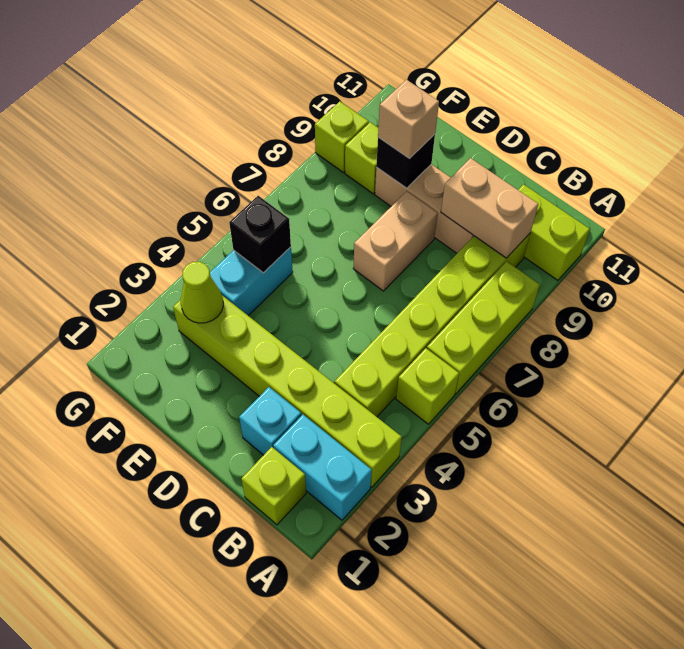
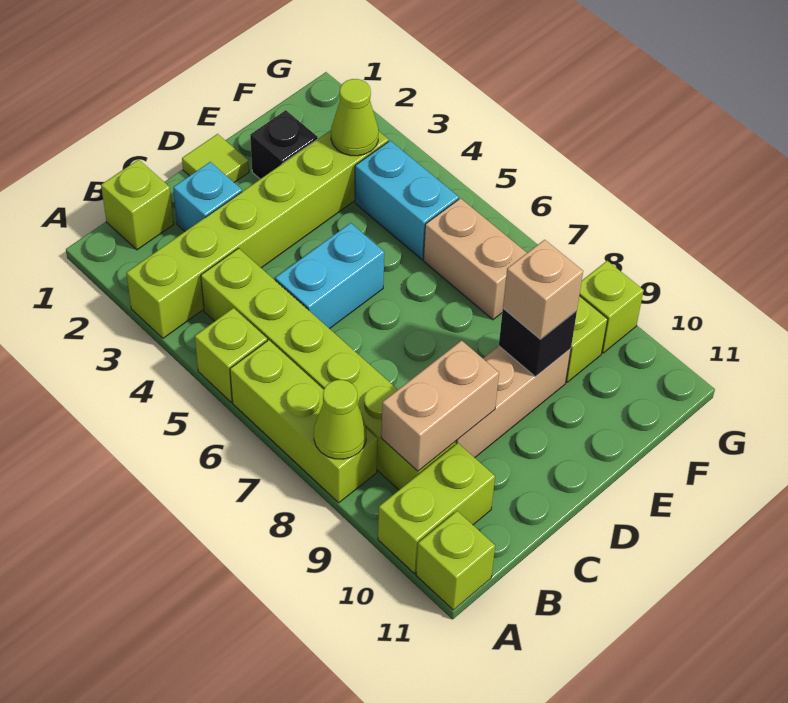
cyan brick A2:B2 level 1 -> cyan brick C5:D5 level 1
none -> lime cone A8 level 2
none -> lime brick A11 level 1
none -> lime tile D1 level 1
tan brick D7:D8 level 1 -> tan brick F6:F7 level 1
black brick F5 level 2 -> black brick E2 level 1

